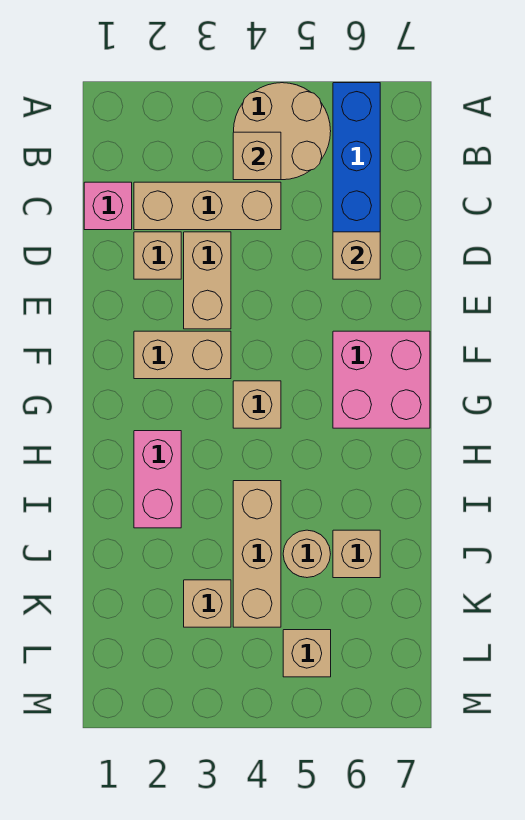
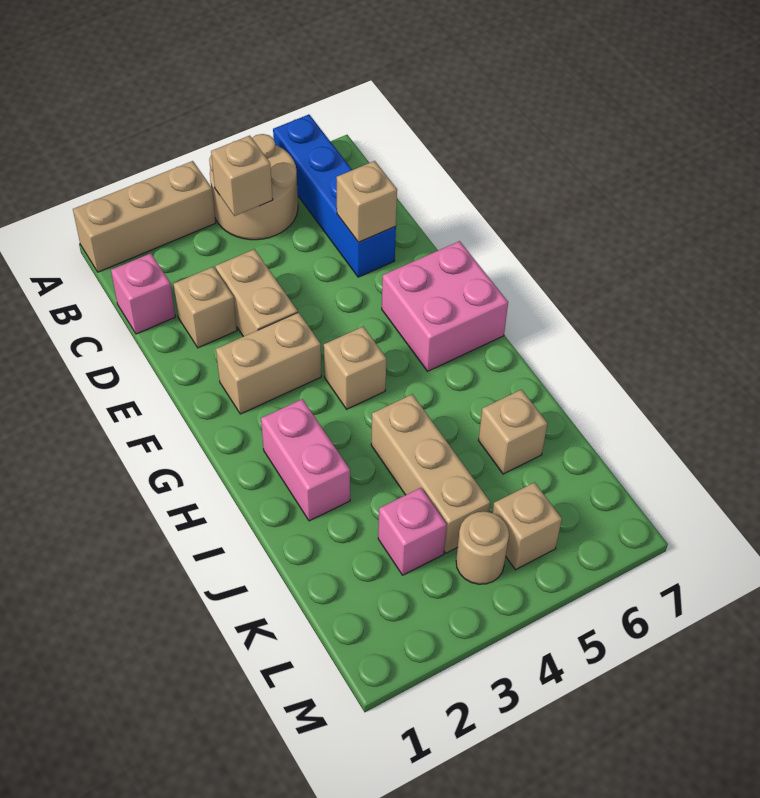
tan brick C2:C4 level 1 -> tan brick A1:A3 level 1
tan round brick J5 level 1 -> tan round brick L4 level 1
tan brick K3 level 1 -> pink brick K3 level 1

